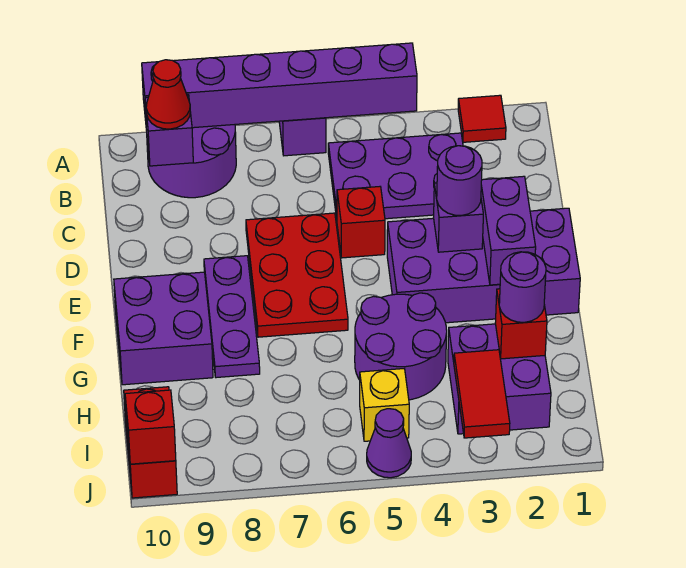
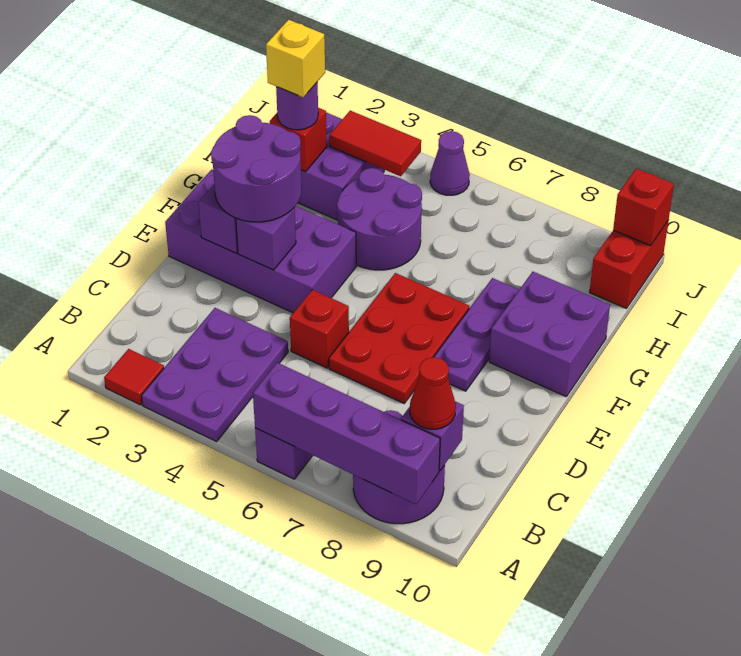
purple brick A4:A9 level 2 -> purple brick A6:A9 level 2
purple plate B3:C5 level 1 -> purple plate A3:C4 level 1
purple round brick E3 level 3 -> purple round brick E2:F3 level 3
red tile I3:J3 level 2 -> red tile I3:I4 level 2
yellow brick I5 level 1 -> yellow brick H2 level 4

